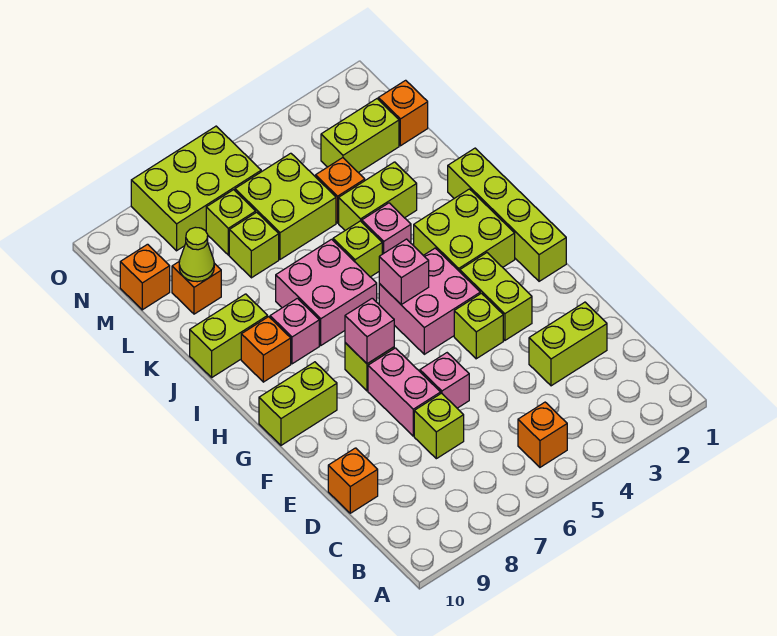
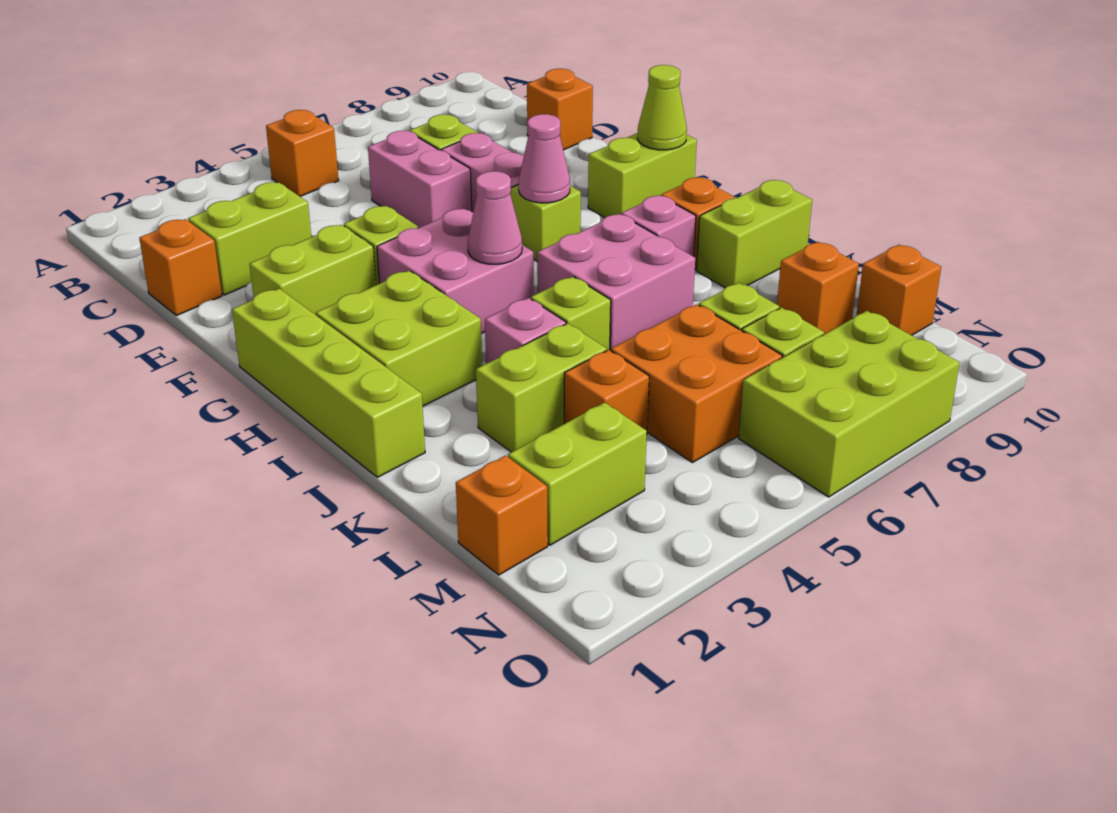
none -> orange brick D1 level 1
pink brick E6 level 1 -> pink brick D6:E6 level 1
lime brick F3:G3 level 1 -> lime brick F2:F3 level 1
pink brick G7 level 2 -> pink cone G7 level 2
pink brick H5 level 2 -> pink cone H5 level 2
lime brick L5:M6 level 1 -> orange brick L5:M6 level 1
lime cone L9 level 2 -> lime cone G10 level 2

